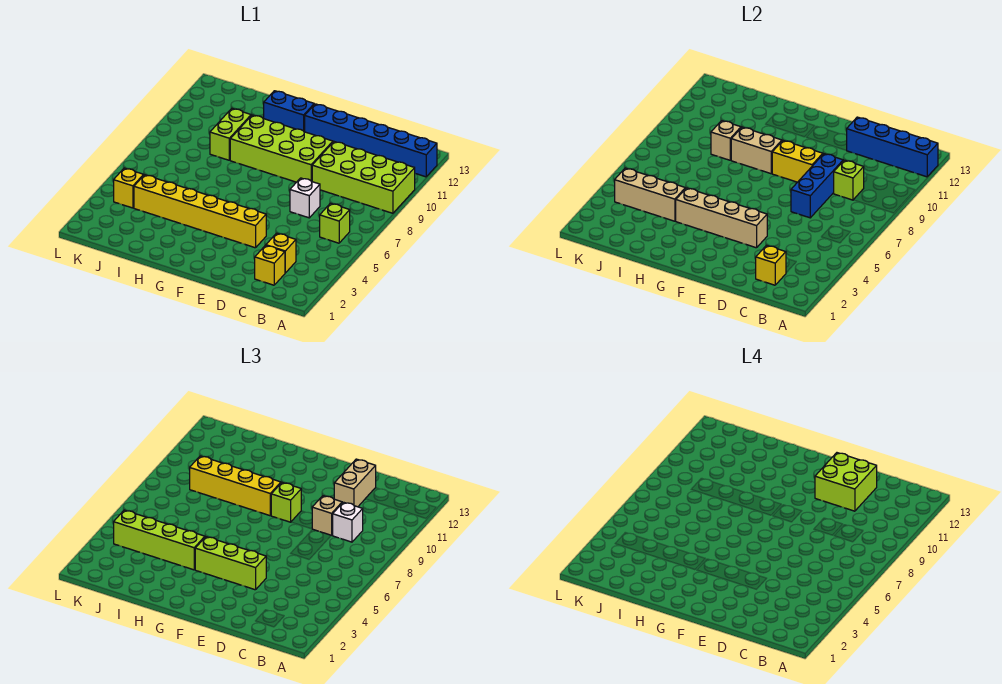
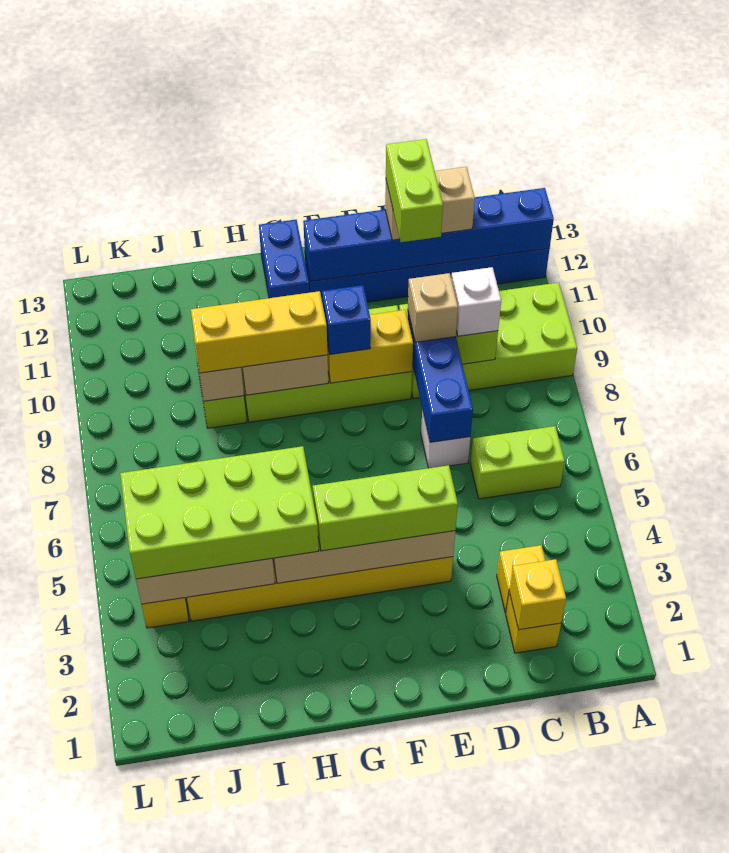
blue brick A12:D12 level 2 -> blue brick A12:F12 level 2
lime brick B6 level 1 -> lime brick B6:C6 level 1
tan brick D11:D12 level 3 -> tan brick C12:D12 level 3
lime brick D11:E12 level 4 -> lime brick D11:D12 level 4
lime brick F9 level 3 -> blue brick F9 level 3
yellow brick G9:J9 level 3 -> yellow brick G9:I9 level 3
blue brick G12:H12 level 1 -> blue brick G12:G13 level 1
lime brick H4:K4 level 3 -> lime brick H4:K5 level 3

